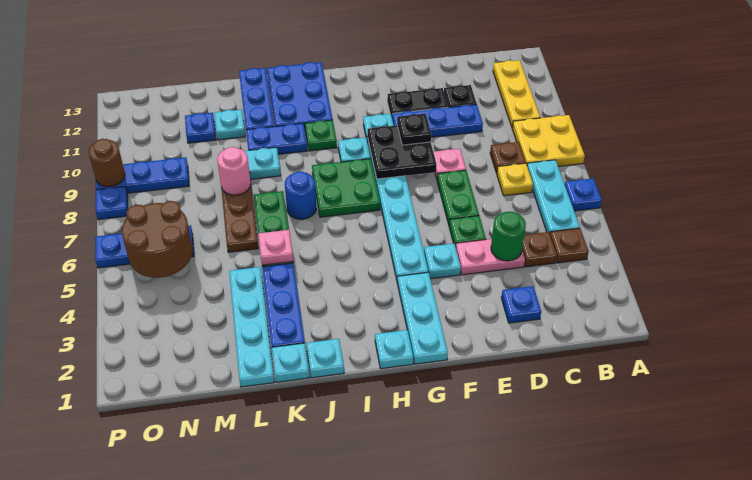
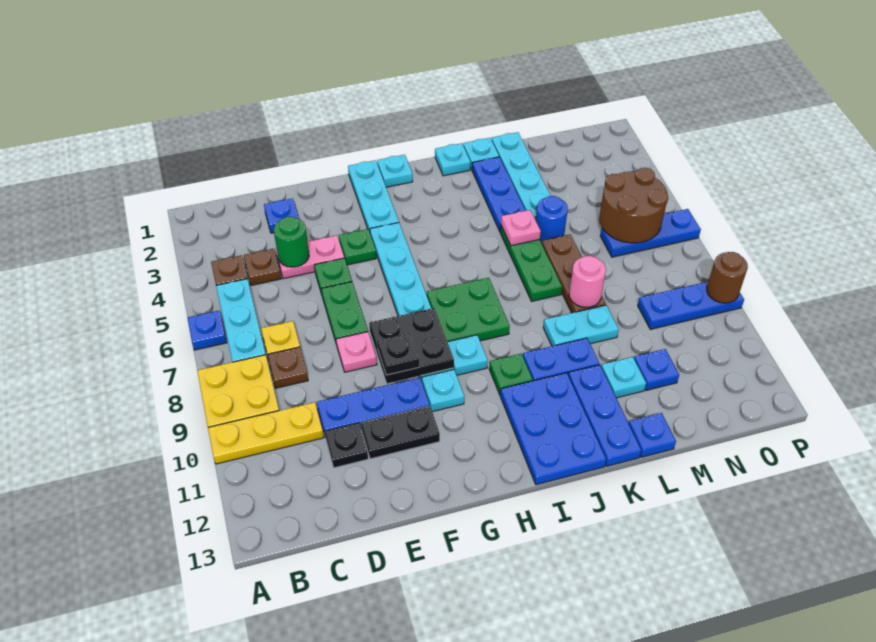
yellow plate B10:B12 level 1 -> yellow plate A10:C10 level 1
cyan plate F4 level 1 -> green plate F4 level 1
blue round brick J7 level 1 -> blue round brick L5 level 1
blue plate P8 level 1 -> blue plate L13 level 1

